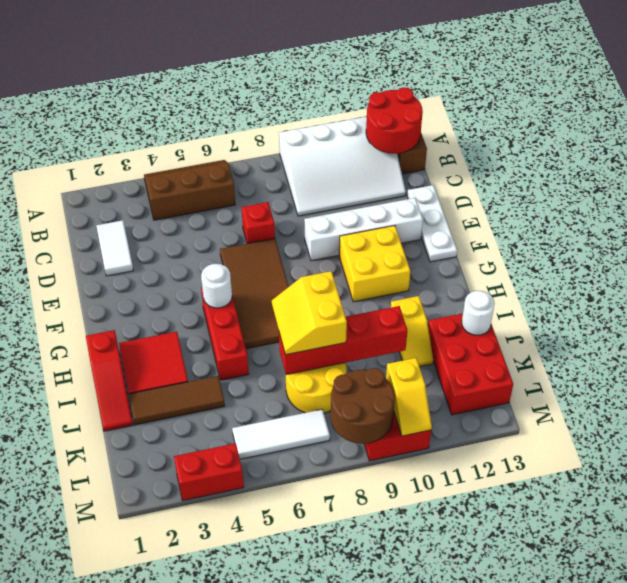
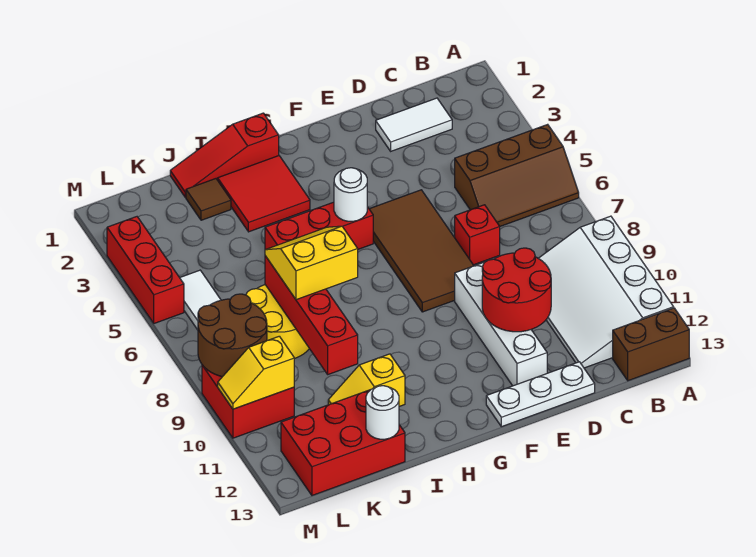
brown slope A4:B6 level 1 top B -> brown slope A5:C6 level 1 top 5
red round brick A12:B13 level 2 -> red round brick D10:E11 level 2
brown tile E6:H7 level 1 -> brown tile E5:F8 level 1
yellow brick F10:G11 level 1 -> none
brown tile J2:J4 level 1 -> brown tile J2 level 1
red brick M3:M4 level 1 -> red brick M3:M5 level 1

